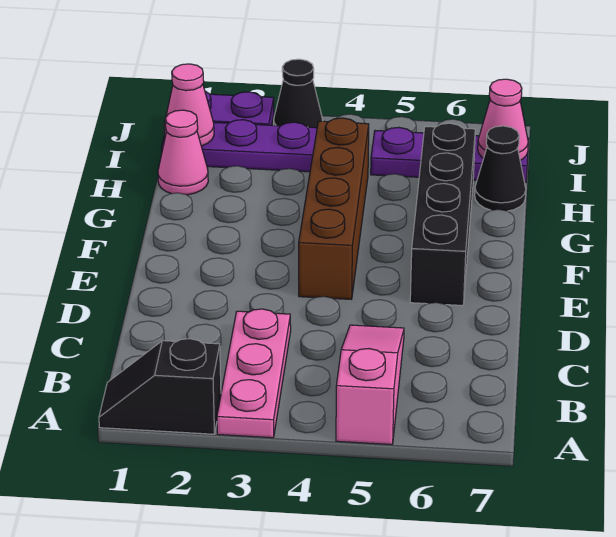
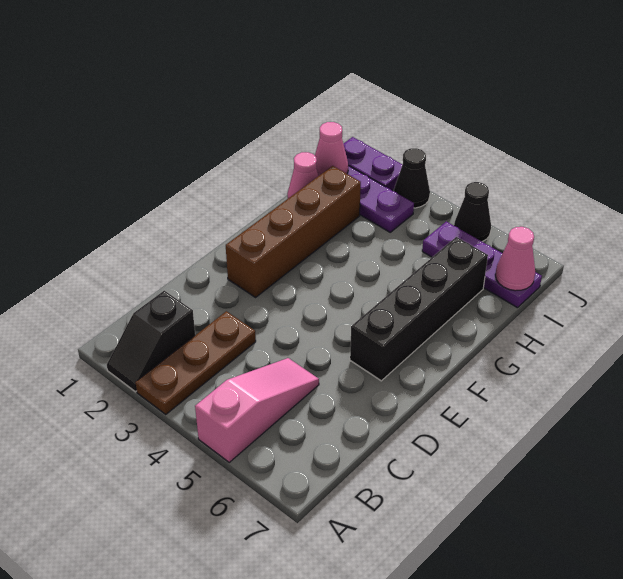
black slope A1:A2 level 1 top 2 -> black slope A2:B2 level 1 top B
pink plate A3:C3 level 1 -> brown plate A3:C3 level 1
brown brick E4:H4 level 1 -> brown brick E2:H2 level 1
black cone H7 level 1 -> black cone J5 level 1

